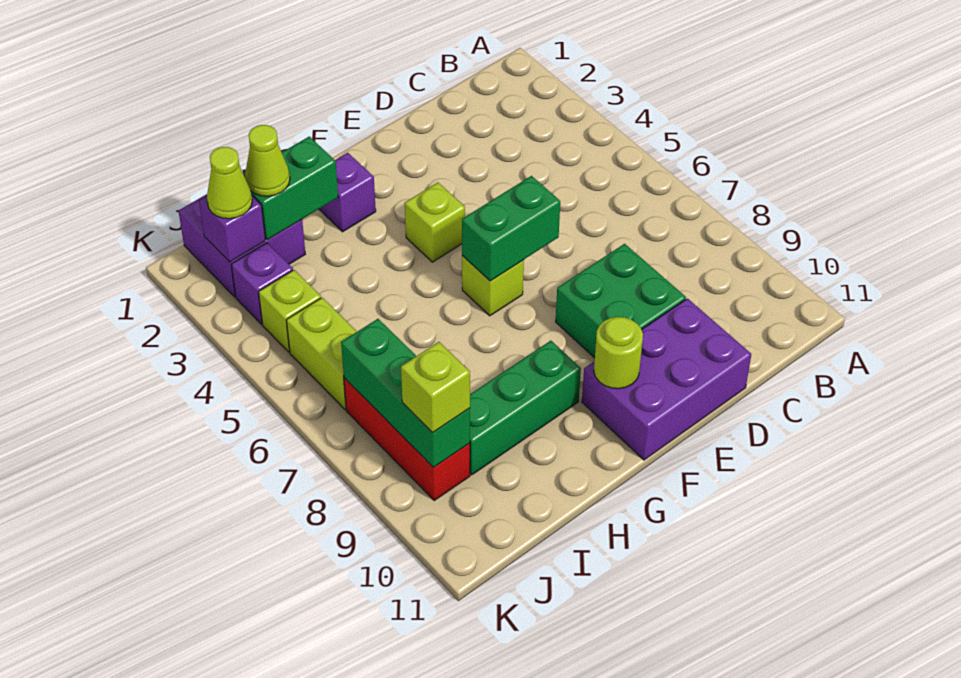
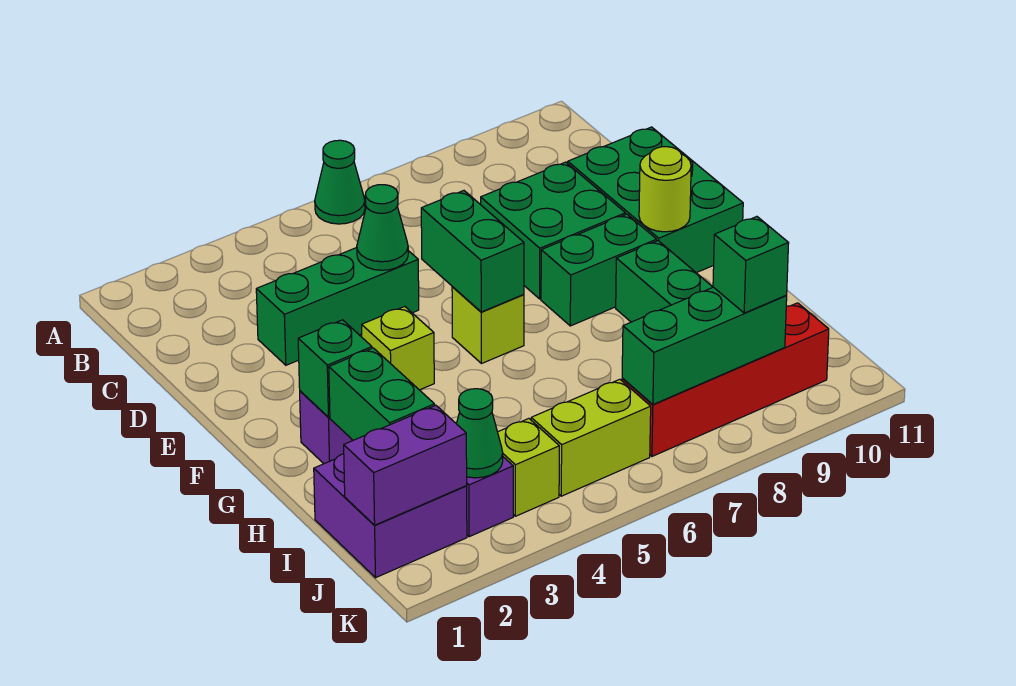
none -> green cone A6 level 1
none -> green brick D3:D5 level 1
none -> green cone D5 level 2
purple brick D10:F11 level 1 -> green brick D10:F11 level 1
none -> green brick F8:F9 level 1
none -> green brick G2 level 2
lime cone I2 level 3 -> none
purple brick J2 level 2 -> purple brick J1:J2 level 2
lime cone J2 level 3 -> none
none -> green cone J3 level 2
red brick J7:J9 level 1 -> red brick J7:J10 level 1
lime brick J9 level 3 -> green brick J9 level 3

